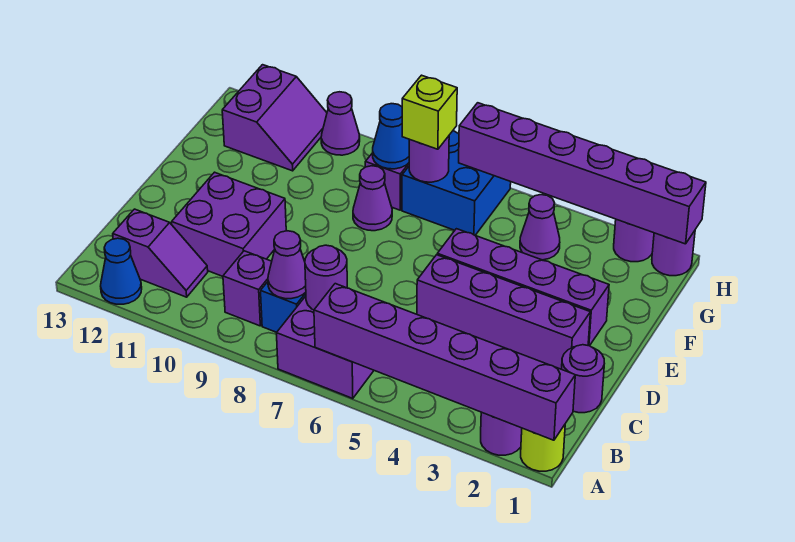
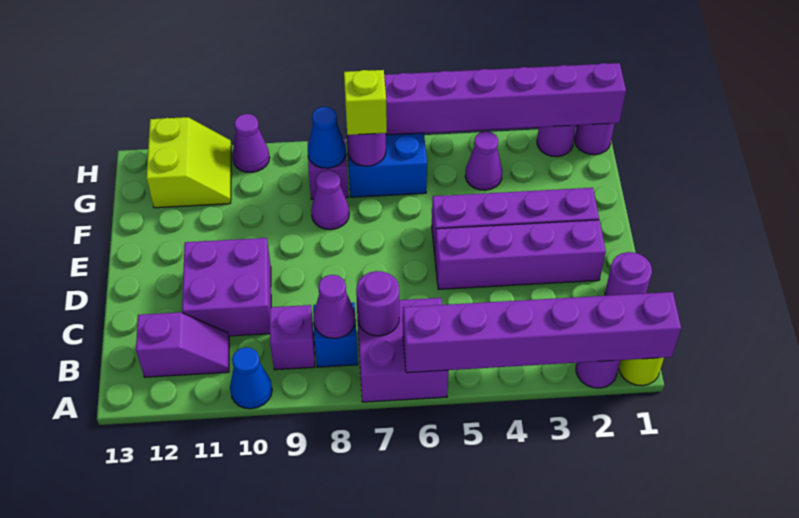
blue cone A12 level 1 -> blue cone A10 level 1
purple slope G11:H12 level 1 top 12 -> lime slope G11:H12 level 1 top 12

